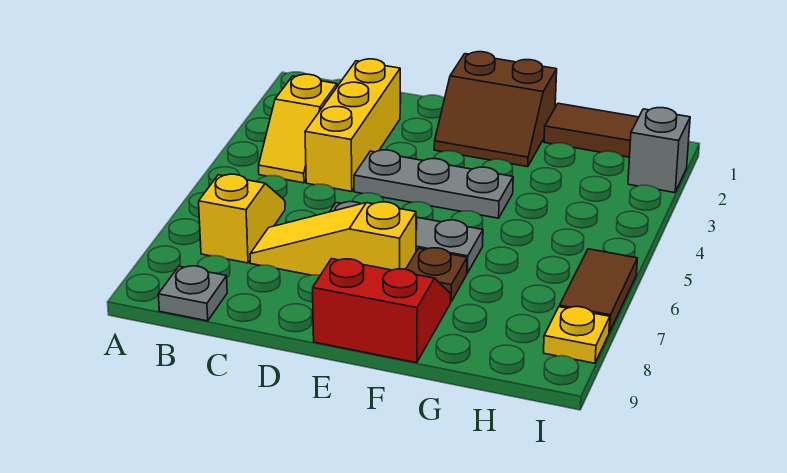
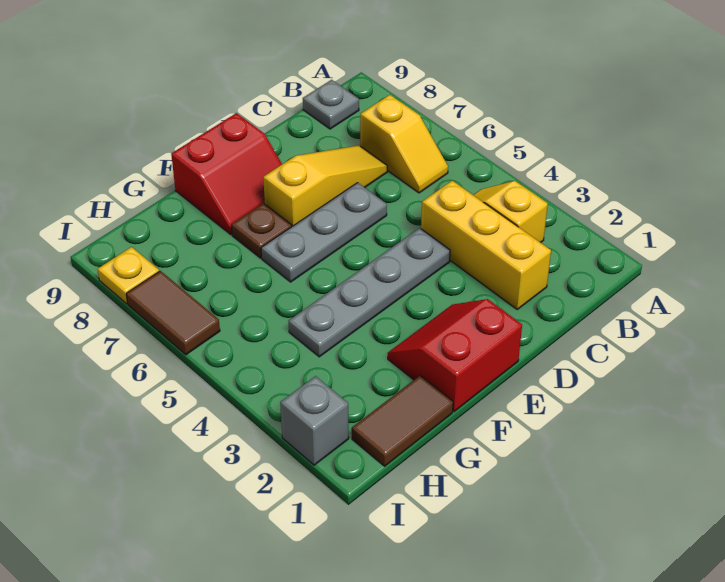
grey plate D4:F4 level 1 -> grey plate D4:G4 level 1
brown slope E1:F2 level 1 top 1 -> red slope E1:F2 level 1 top 1

